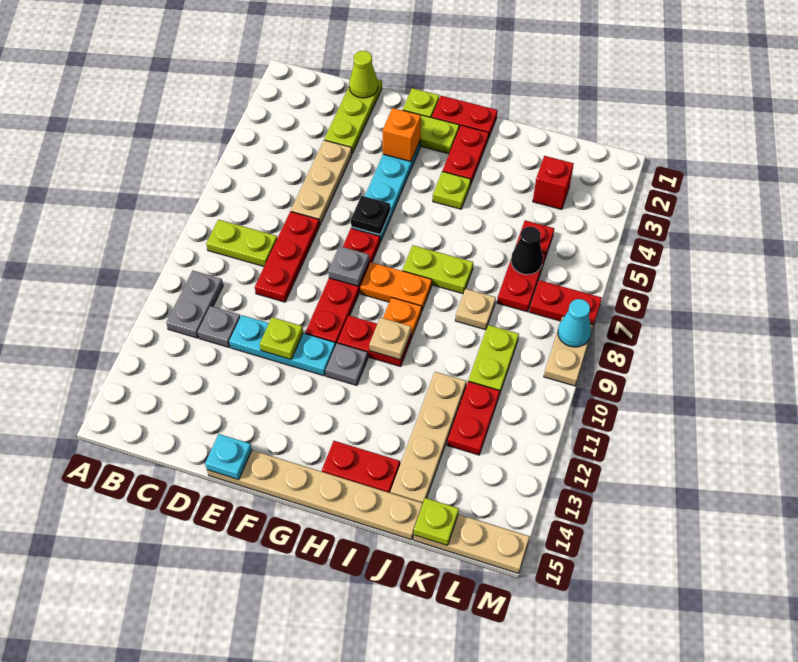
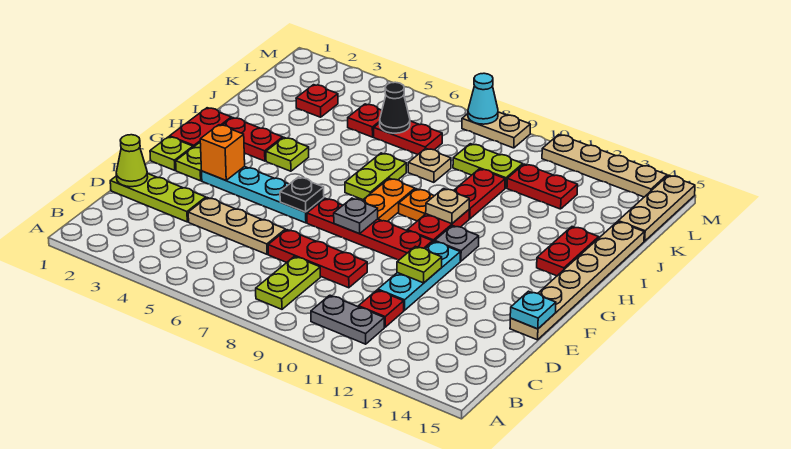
grey plate C11 level 1 -> red plate C11 level 1
tan plate J11:J14 level 1 -> tan plate M11:M14 level 1
red brick K3 level 1 -> red plate K3 level 1
lime plate K15 level 2 -> none
red plate L7:M7 level 1 -> red plate I10:J10 level 1

